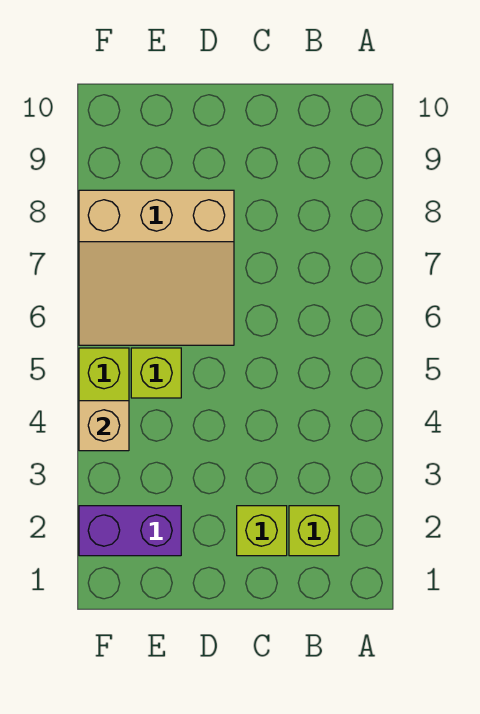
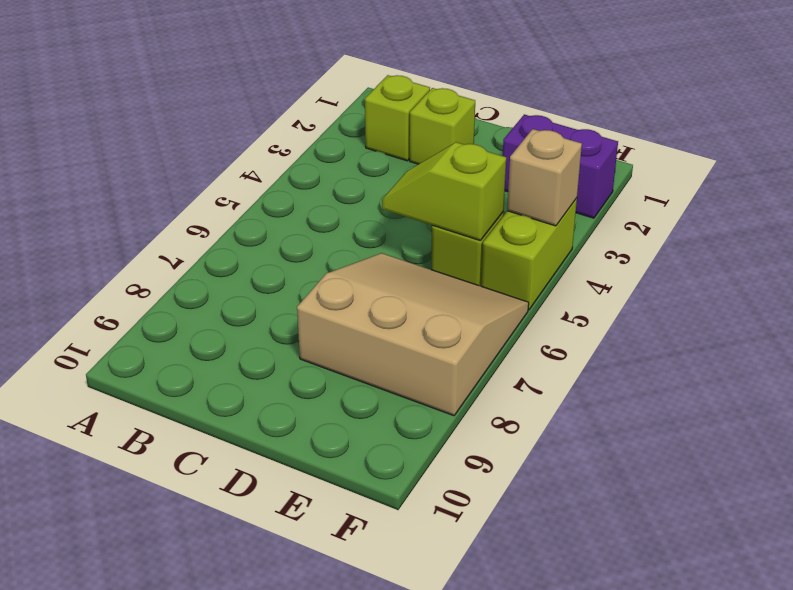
none -> lime slope D5:E5 level 2 top E

